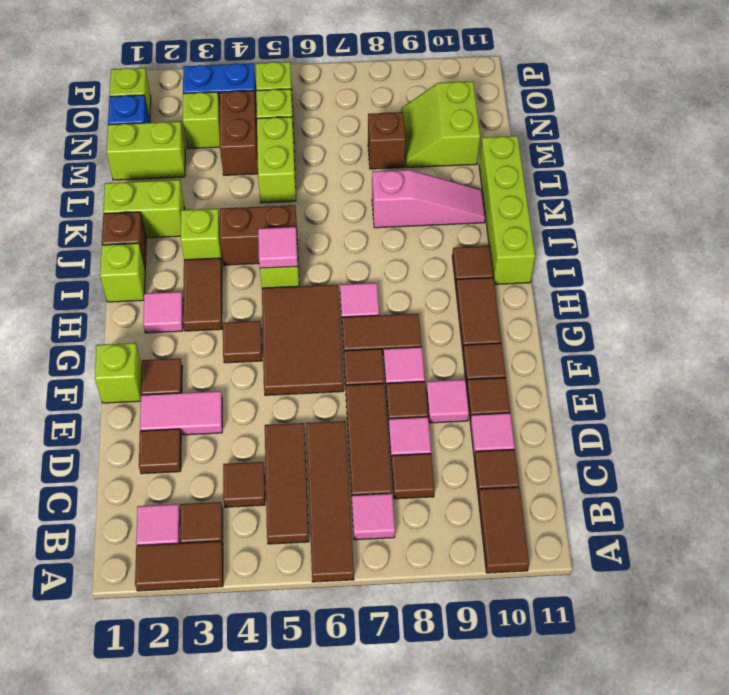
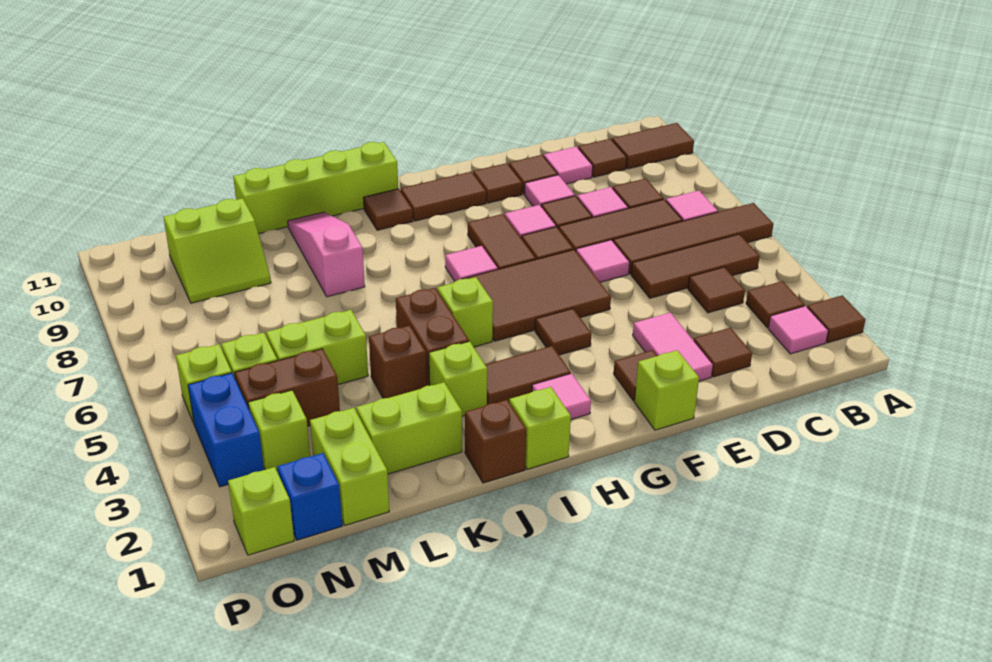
brown tile A2:A3 level 1 -> brown tile A2 level 1
pink tile I5 level 2 -> pink tile E6 level 1
lime brick K1:K2 level 1 -> lime brick K2:L2 level 1
brown brick M8 level 1 -> brown brick K4 level 1

